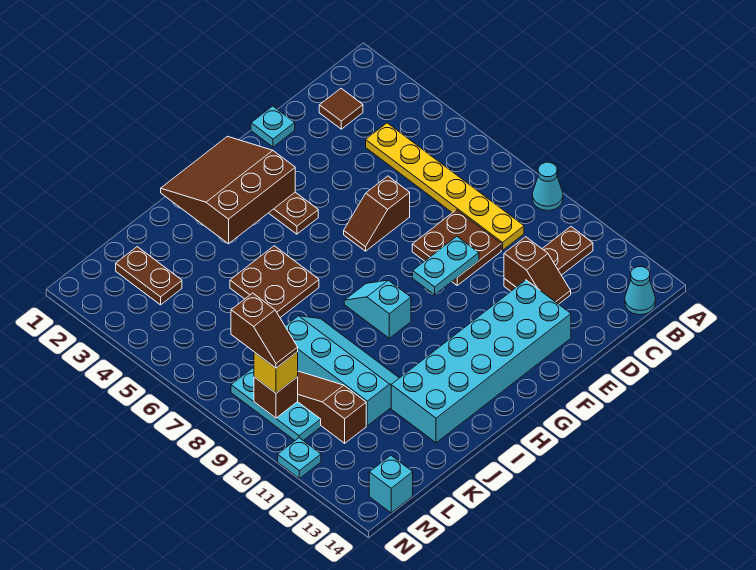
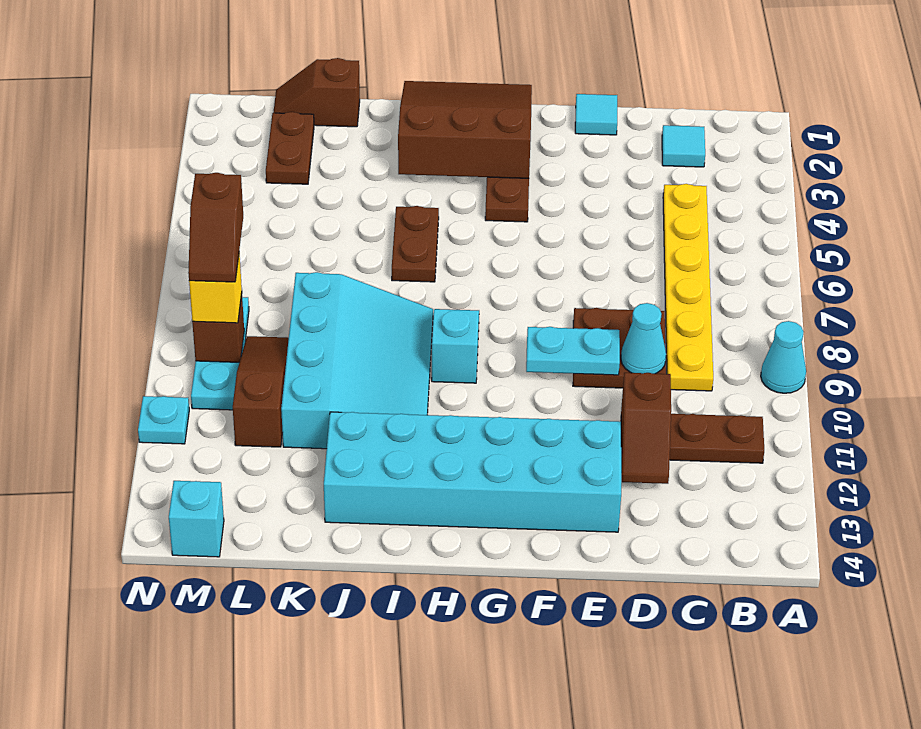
cyan cone B14 level 1 -> cyan cone D9 level 2
brown tile C2 level 1 -> cyan tile C2 level 1
cyan plate E1 level 1 -> cyan tile E1 level 1
brown slope E6:F6 level 1 top E -> brown slope K1:L1 level 1 top K
brown plate I5:J6 level 1 -> brown plate I5:I6 level 1
cyan slope J8:K11 level 1 top K -> cyan slope I8:K11 level 1 top K

